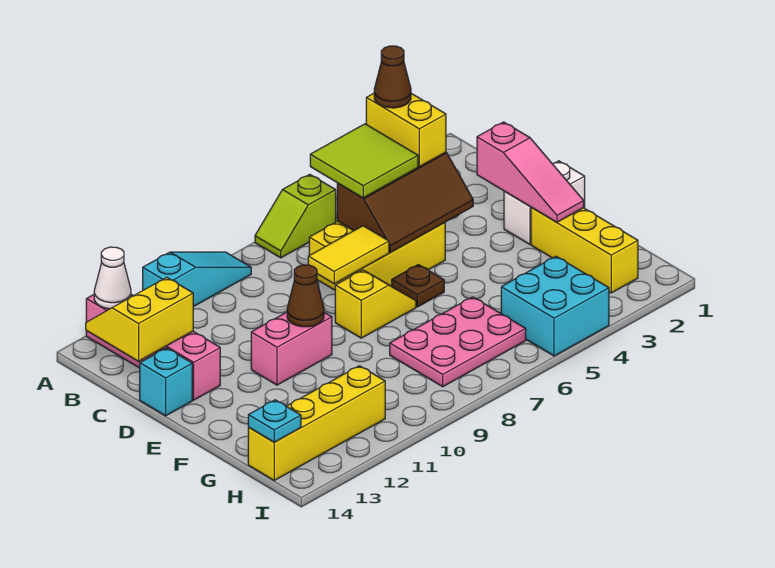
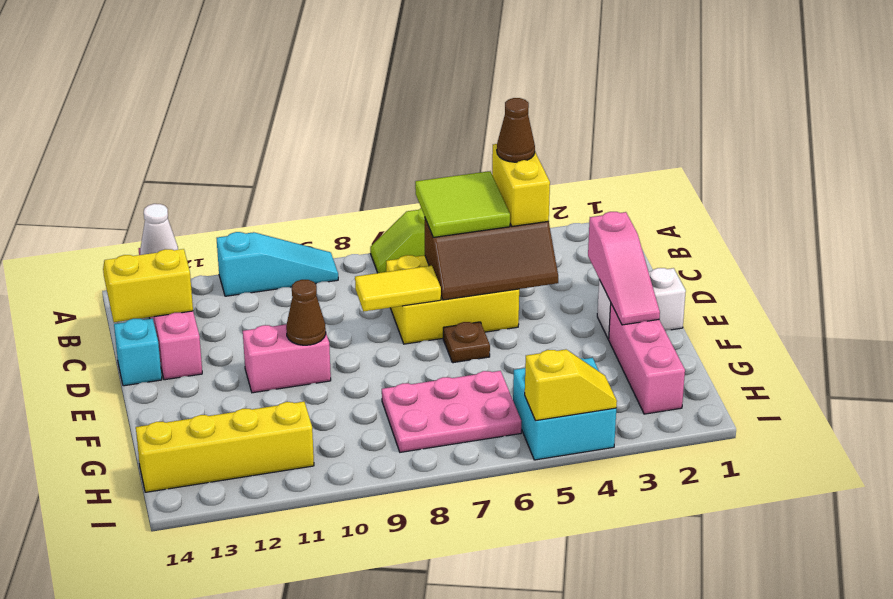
yellow slope E7:E8 level 1 top 8 -> yellow slope I4:I5 level 2 top 5
yellow brick F2:H2 level 1 -> pink brick F2:H2 level 1
cyan plate H14 level 2 -> none

